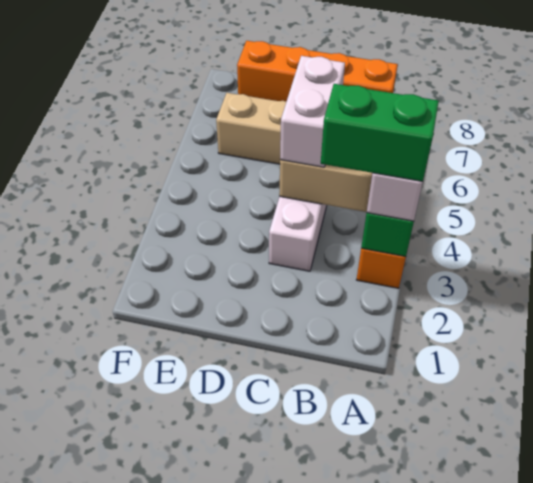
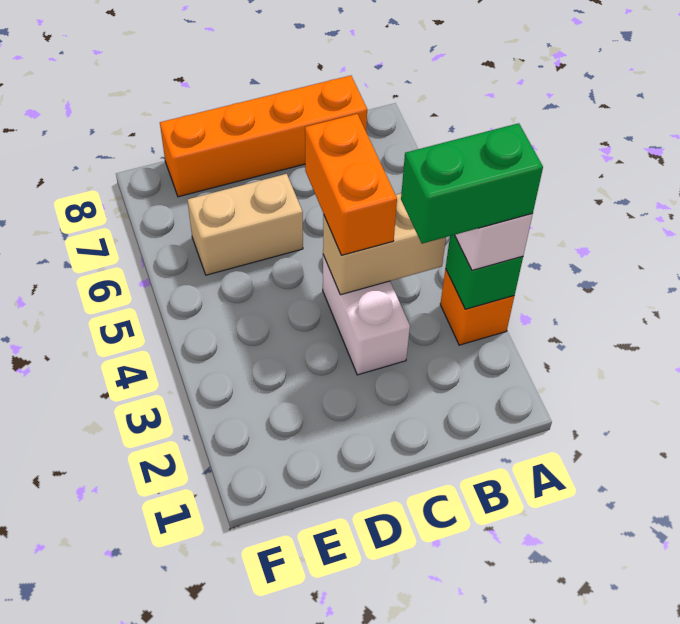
white brick C4:C5 level 3 -> orange brick C4:C5 level 3

